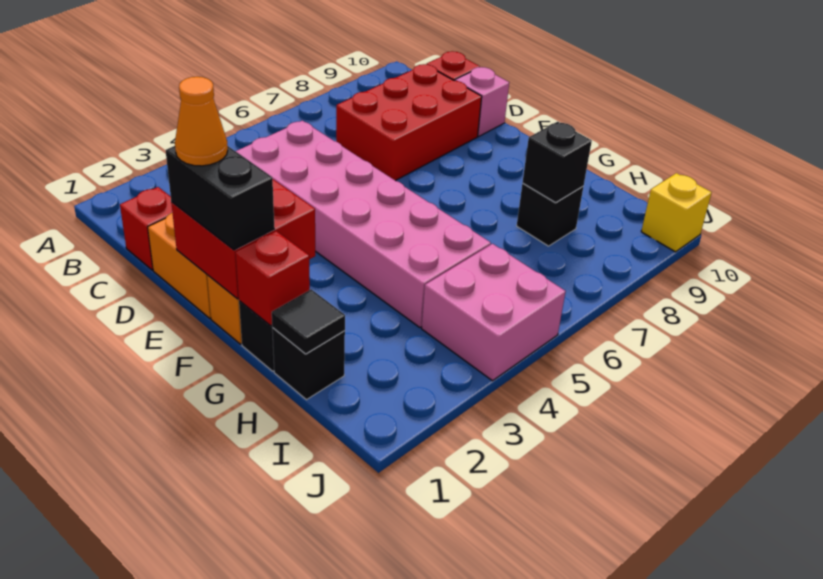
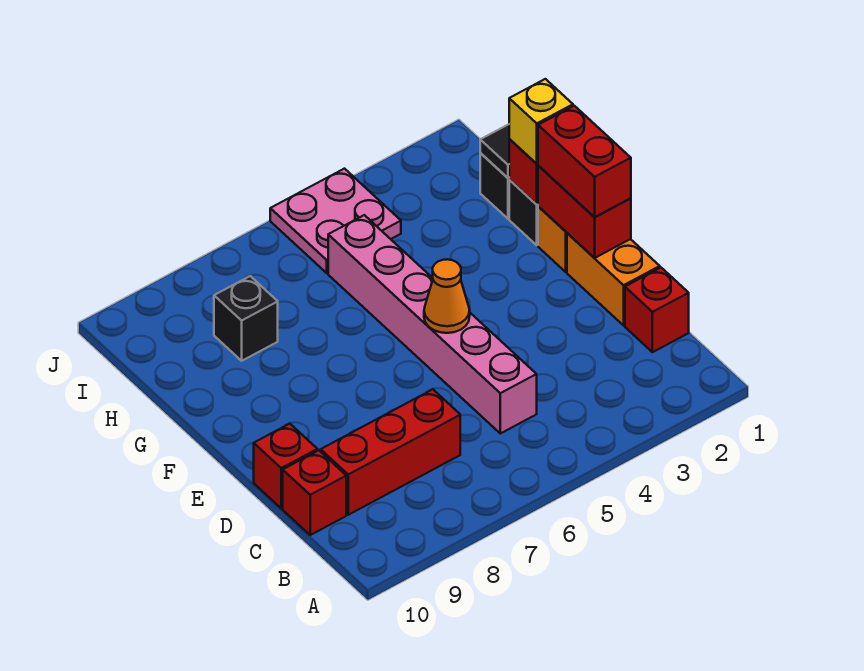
pink brick C4:H5 level 1 -> pink brick C5:H5 level 1
red brick C7:D9 level 1 -> red brick C7:C9 level 1
pink brick D10 level 1 -> red brick D10 level 1
red brick E1:F2 level 2 -> red brick E1:F1 level 2
black brick E1:F1 level 3 -> red brick E1:F1 level 3
orange cone E1 level 4 -> orange cone E5 level 2
black brick H8 level 2 -> none
pink brick I4:J5 level 1 -> pink plate I4:J5 level 1
yellow brick J10 level 1 -> yellow brick G1 level 3

